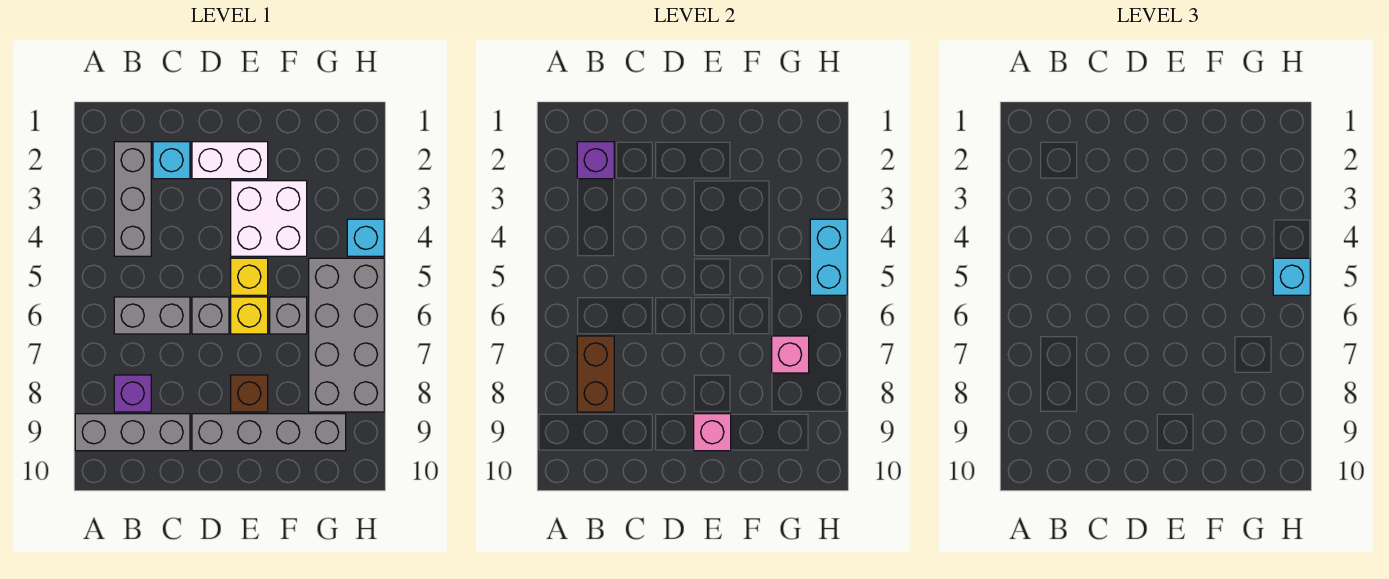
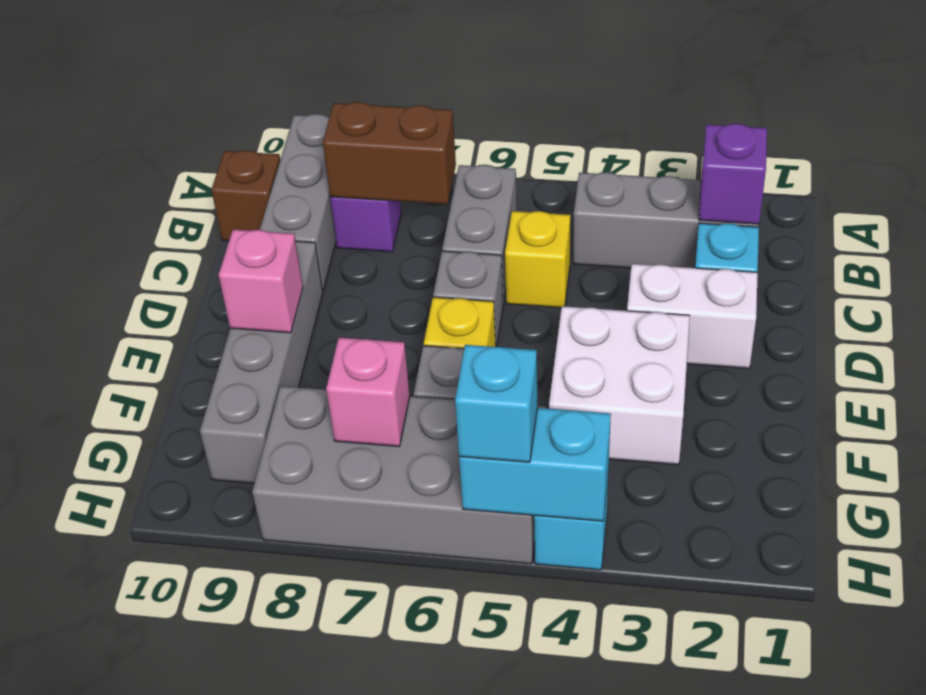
white brick D2:E2 level 1 -> white brick D2:D3 level 1
yellow brick E5 level 1 -> yellow brick C5 level 1
brown brick E8 level 1 -> brown brick B10 level 1

